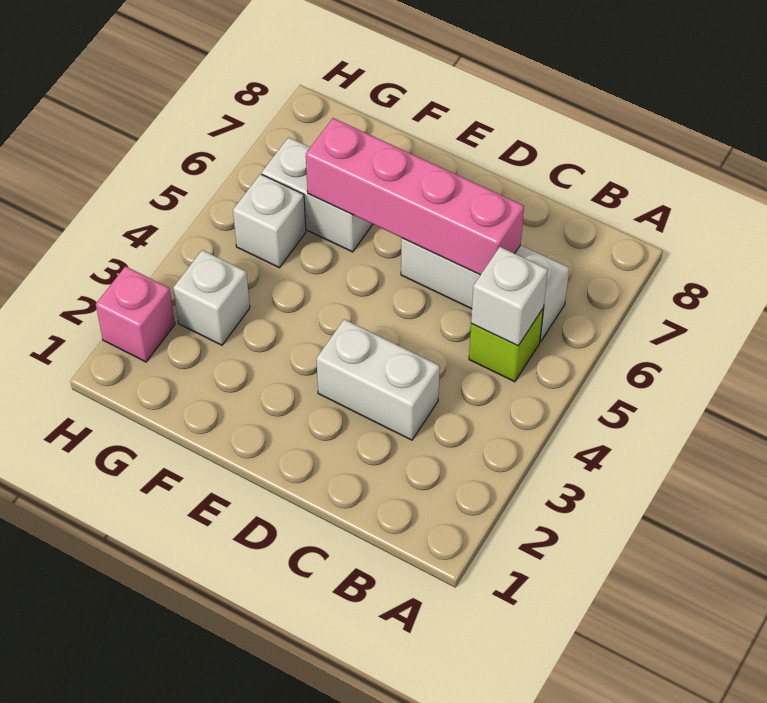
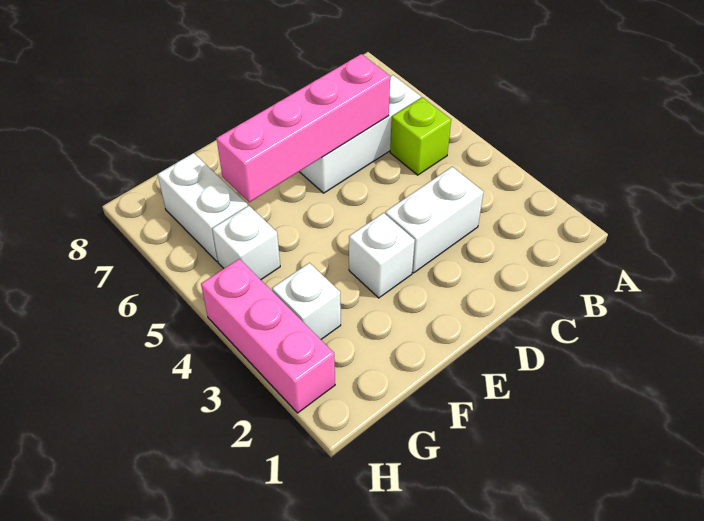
white brick B5 level 2 -> white brick E3 level 1
white brick F6:G6 level 1 -> white brick G6:G7 level 1
pink brick H2 level 1 -> pink brick H2:H4 level 1

